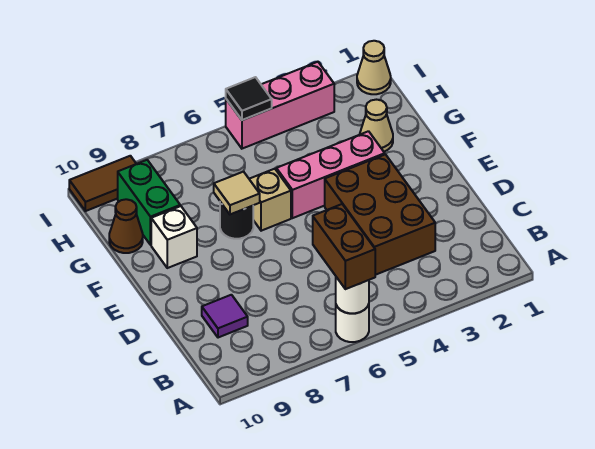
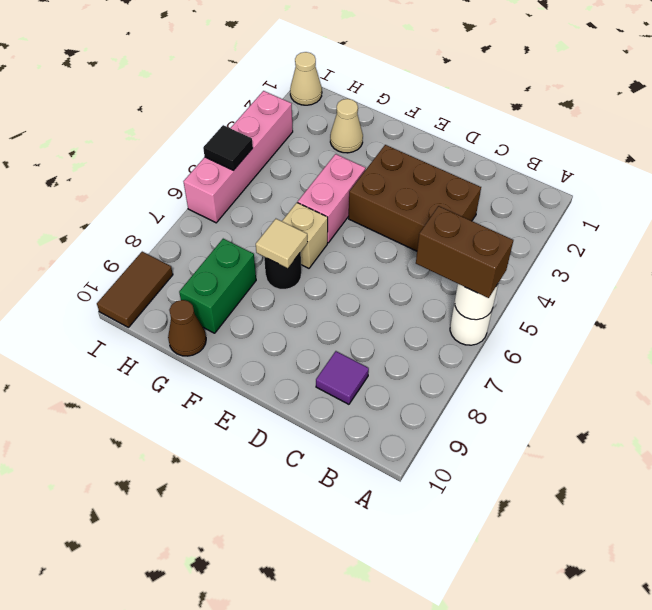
pink brick F3:F5 level 1 -> pink brick F4:F5 level 1
white brick F9 level 1 -> none
green brick G9:H9 level 1 -> green brick G8:G9 level 1
pink brick I3:I5 level 1 -> pink brick I3:I6 level 1

